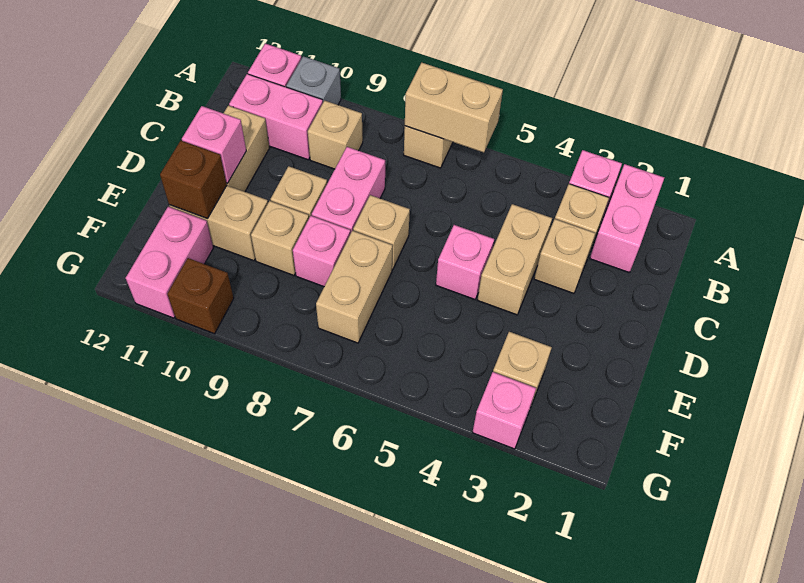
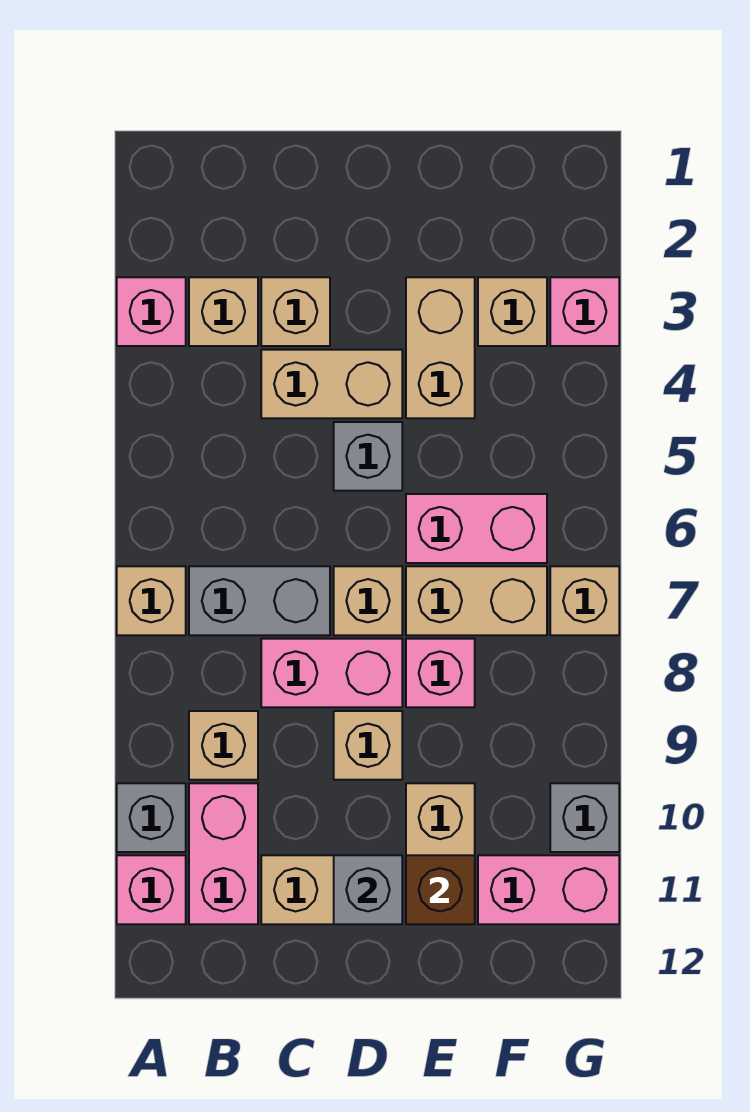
pink brick A2:B2 level 1 -> pink brick E6:F6 level 1
tan brick A6:A7 level 2 -> tan brick E3:E4 level 1
none -> grey brick B7:C7 level 1
pink brick D5 level 1 -> grey brick D5 level 1
pink brick D11 level 2 -> grey brick D11 level 2
tan brick E9 level 1 -> tan brick G7 level 1
brown brick G10 level 1 -> grey brick G10 level 1

